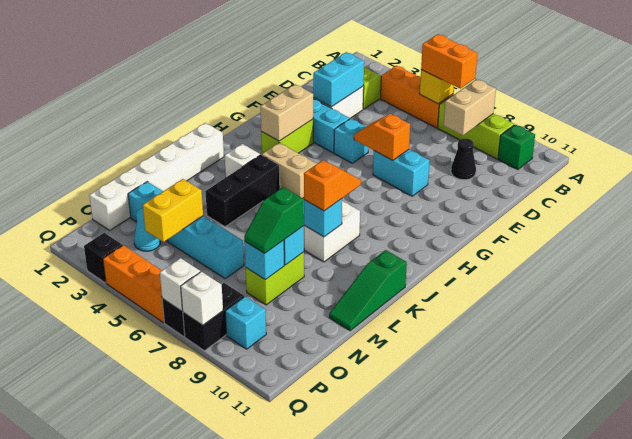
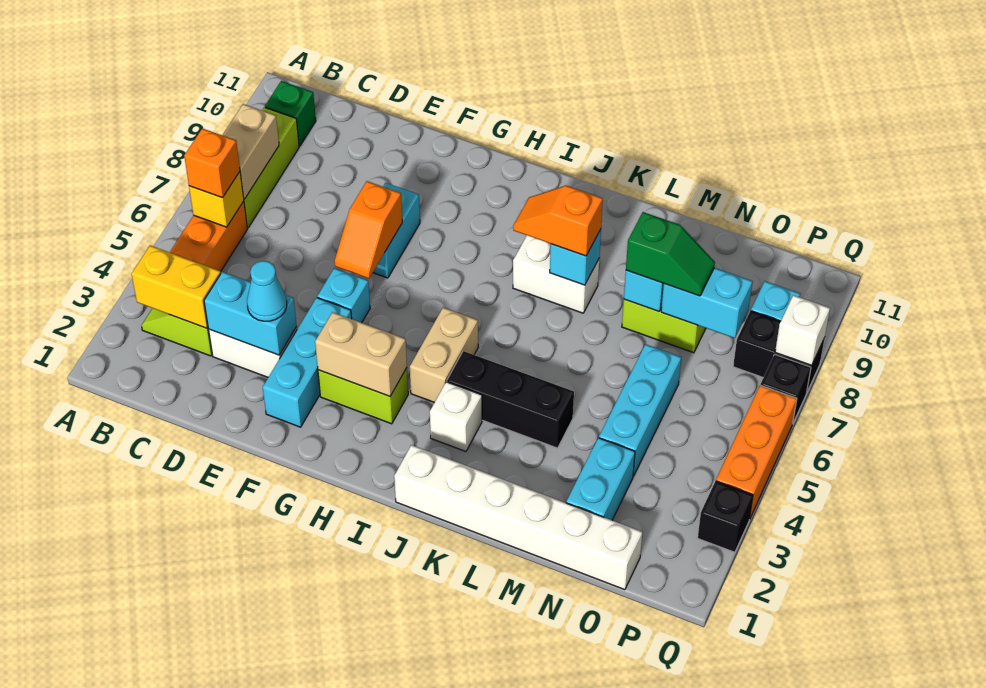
orange brick B6:B7 level 3 -> orange brick B6 level 3
tan brick B8:C8 level 2 -> tan brick B7:B8 level 2
black cone D9 level 1 -> none
green slope K11:M11 level 1 top K -> none
yellow brick N4:O4 level 2 -> yellow brick B3:C3 level 2
cyan brick N8 level 2 -> cyan brick N8:O8 level 2
cyan cone O3 level 1 -> cyan cone E3 level 3
white brick Q7 level 2 -> none

